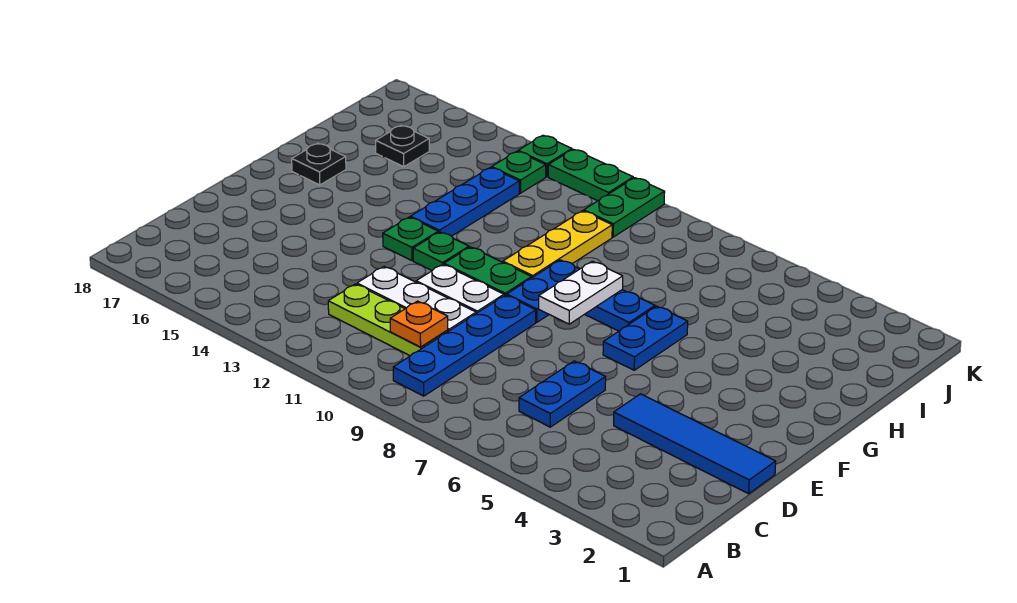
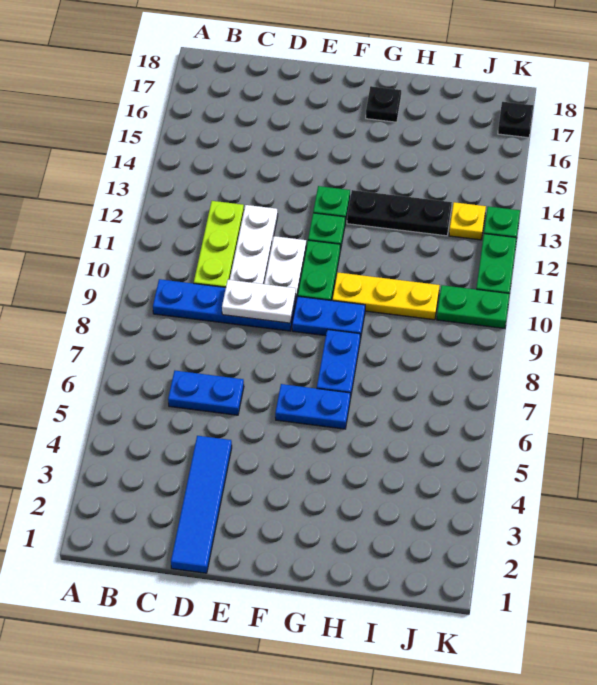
orange plate C10 level 2 -> none
white plate F8:G8 level 2 -> white plate D9:E9 level 2
blue plate G13:I13 level 1 -> black plate G13:I13 level 1
black plate I16 level 1 -> black plate K17 level 1
green plate J13 level 1 -> yellow plate J13 level 1

